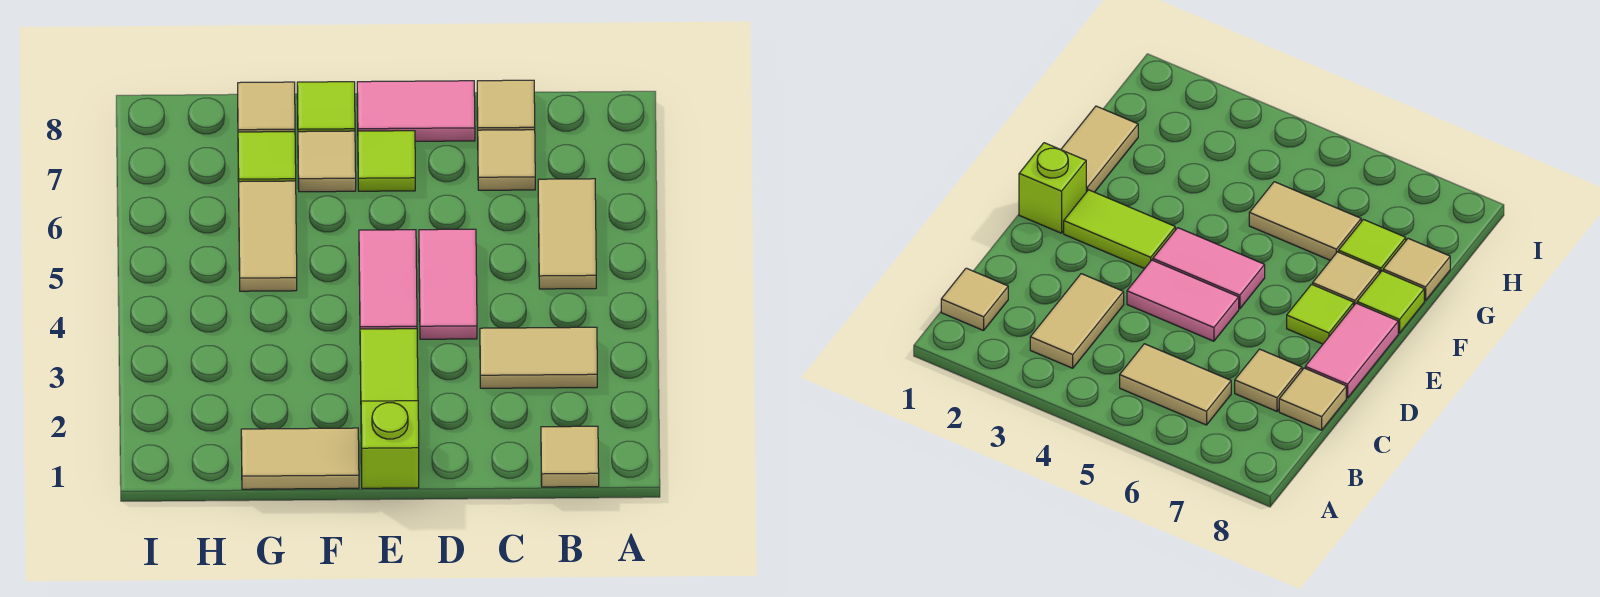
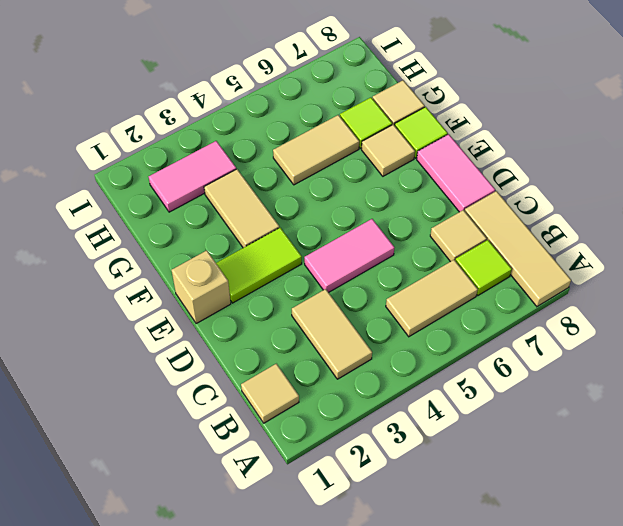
tan tile C8 level 1 -> tan tile A8:C8 level 1
lime brick E1 level 1 -> tan brick E1 level 1
pink tile E4:E5 level 1 -> pink tile H2:H3 level 1
lime tile E7 level 1 -> lime tile B7 level 1
tan tile F1:G1 level 1 -> tan tile F3:G3 level 1

